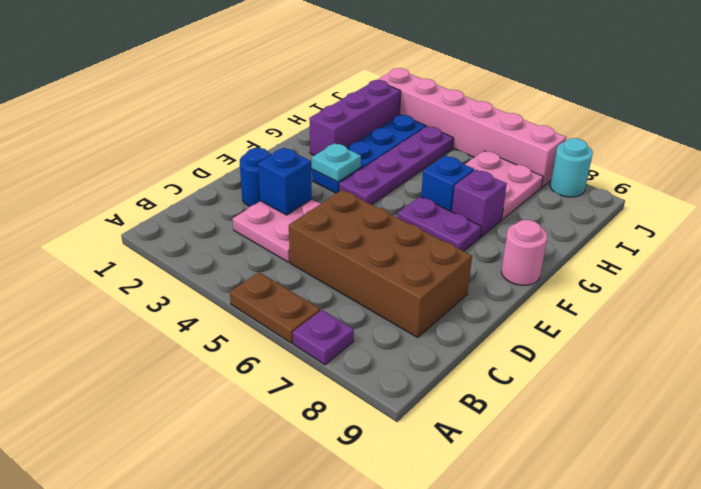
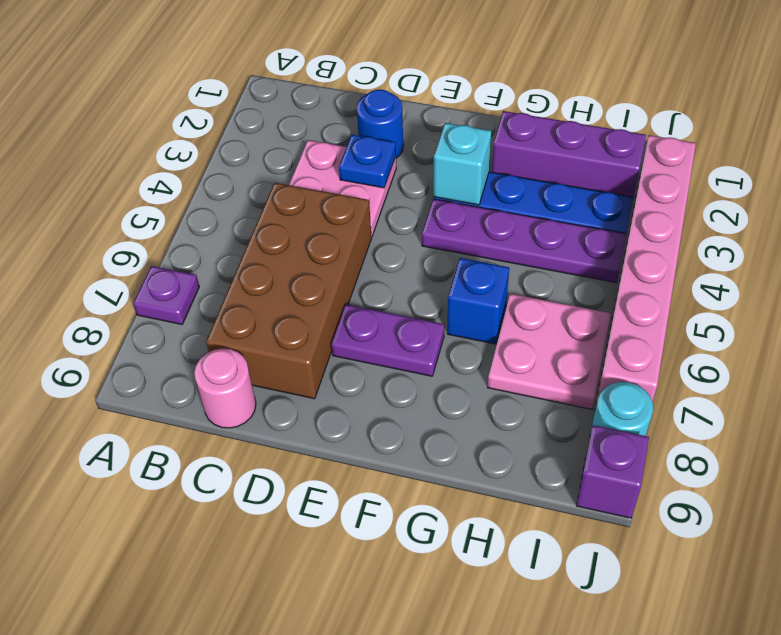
brown plate A5:A6 level 1 -> none
blue brick D3 level 2 -> blue plate D3 level 2
cyan plate F3 level 2 -> cyan brick F3 level 2
purple plate F6:F7 level 1 -> purple plate E7:F7 level 1
pink round brick F9 level 1 -> pink round brick C9 level 1
purple brick G7 level 1 -> purple brick J9 level 1

